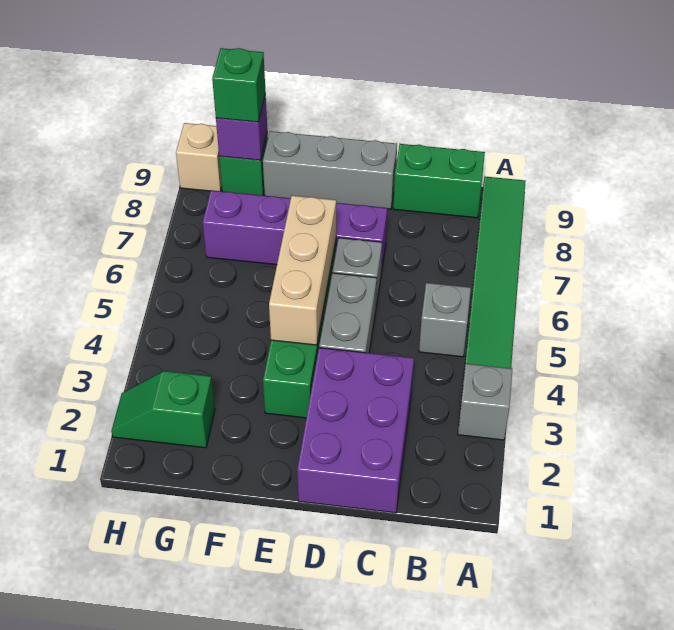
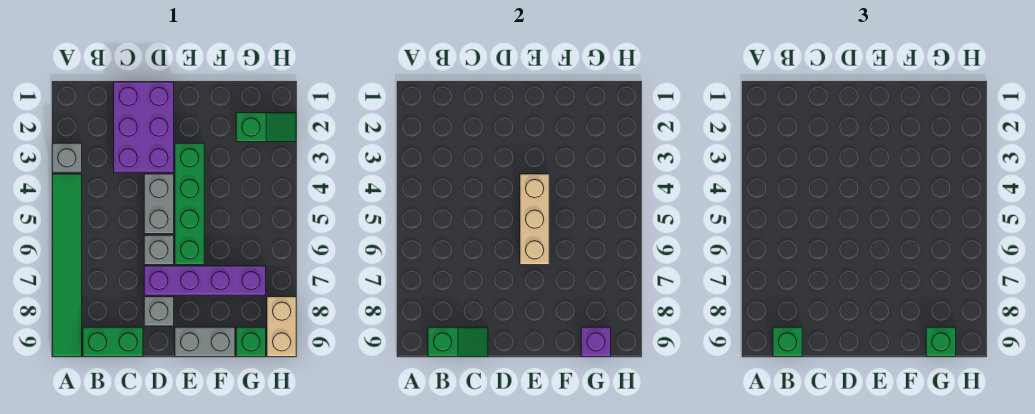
grey brick B5 level 1 -> grey brick D8 level 1
none -> green slope B9:C9 level 2 top B
none -> green brick B9 level 3
grey brick D9:F9 level 1 -> grey brick E9:F9 level 1
tan brick H9 level 1 -> tan brick H8:H9 level 1

